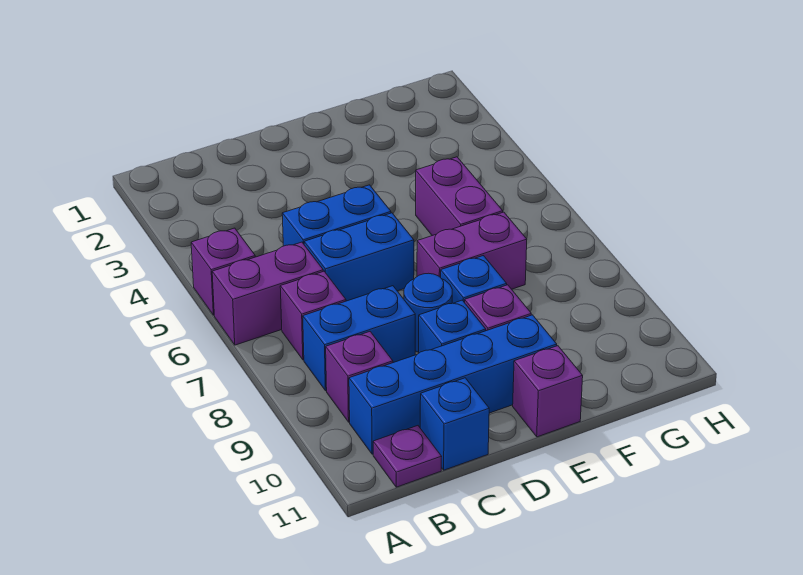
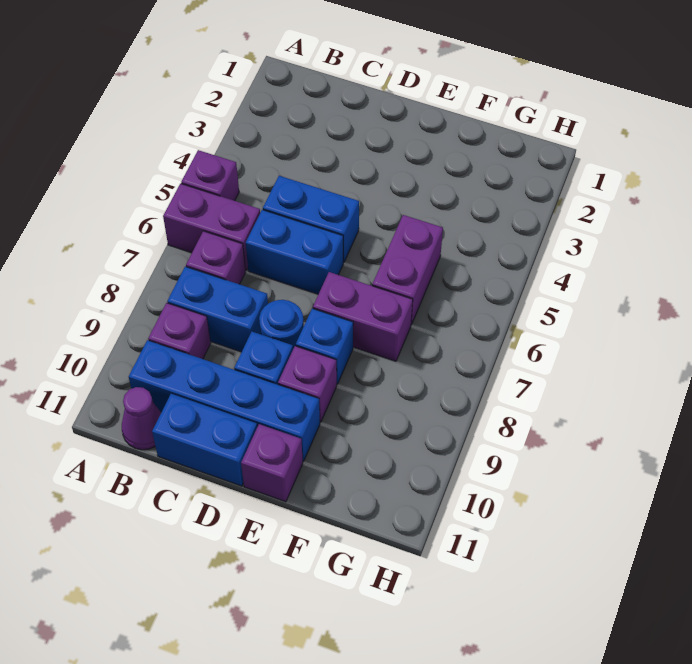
purple plate B11 level 1 -> purple cone B11 level 1
blue brick C11 level 1 -> blue brick C11:D11 level 1

